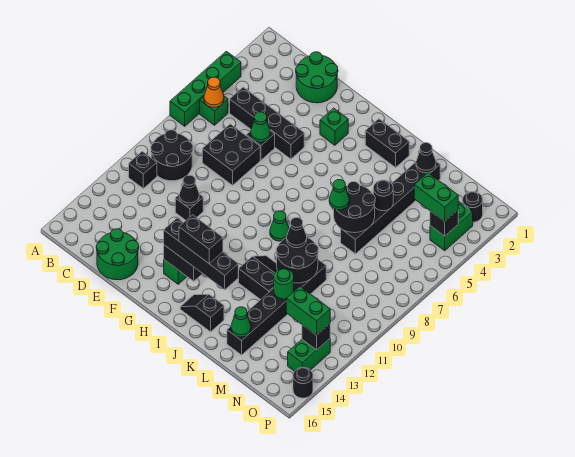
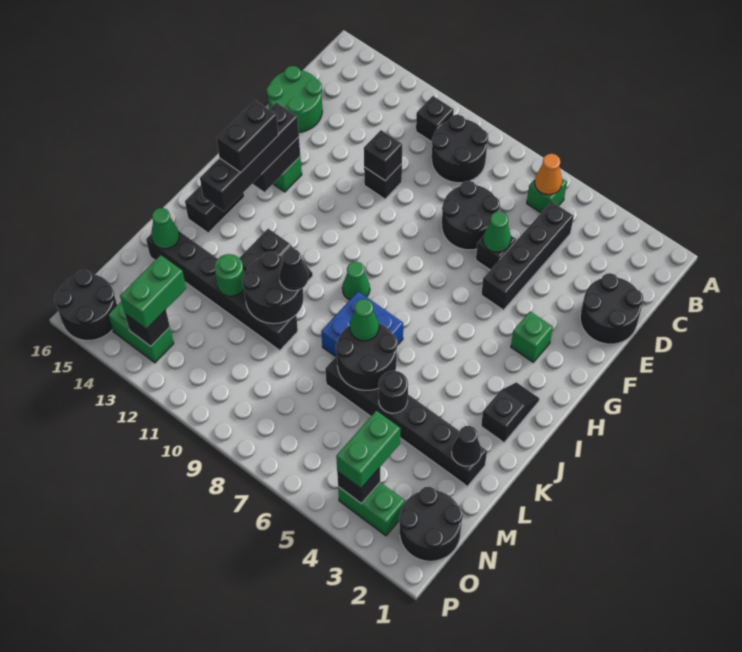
green brick A4:A7 level 1 -> none
green round brick D1:E2 level 1 -> black round brick D1:E2 level 1
black brick D7:E8 level 1 -> black round brick D7:E8 level 1
black cone E11 level 2 -> black brick E11 level 2
black brick I2:J2 level 1 -> black slope I2:J2 level 1 top J
none -> blue brick J7:K8 level 1
black round brick O2 level 1 -> black round brick N1:O2 level 1
black round brick P15 level 1 -> black round brick O15:P16 level 1

